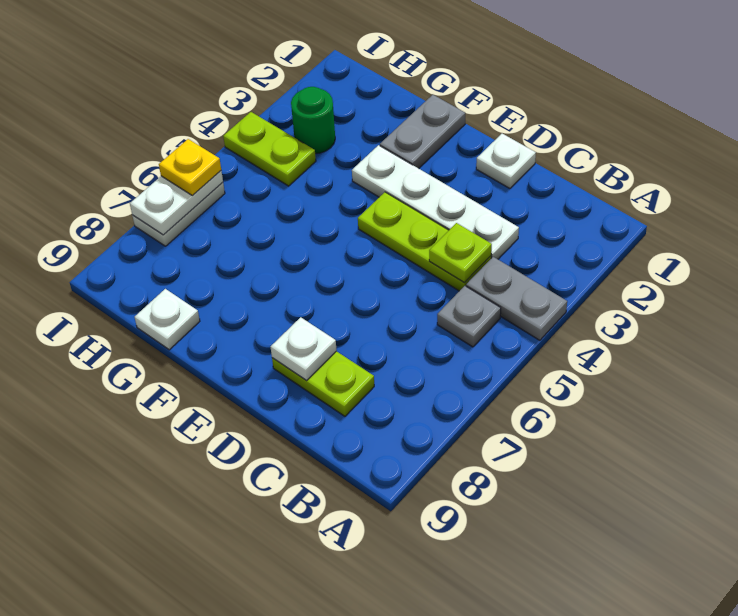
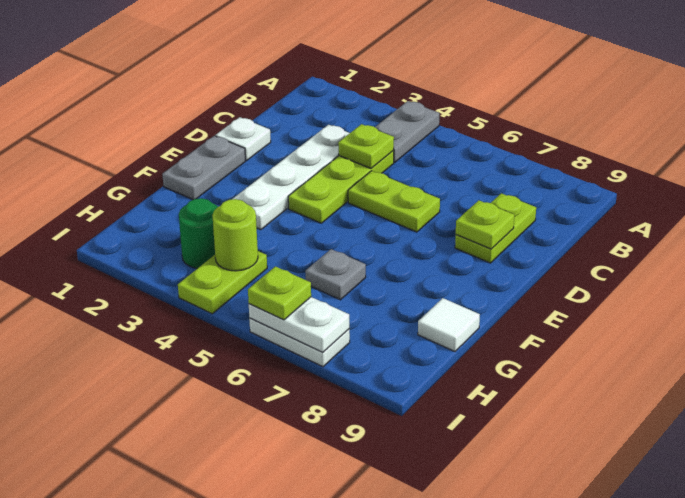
grey plate B5 level 1 -> grey plate G6 level 1
none -> lime plate D5:D6 level 1
white plate D8 level 2 -> lime plate D8 level 2
grey plate F1:F2 level 1 -> grey plate E1:F1 level 1
white plate G9 level 1 -> white tile G9 level 1
none -> lime round brick H4 level 2
yellow plate I6 level 3 -> lime plate I6 level 3

